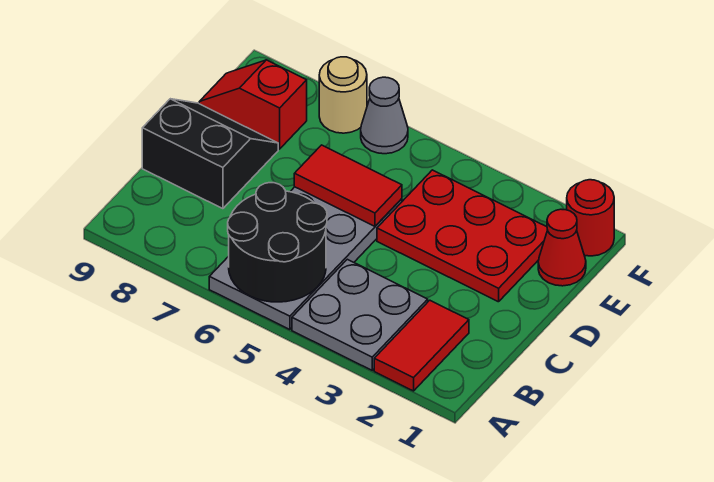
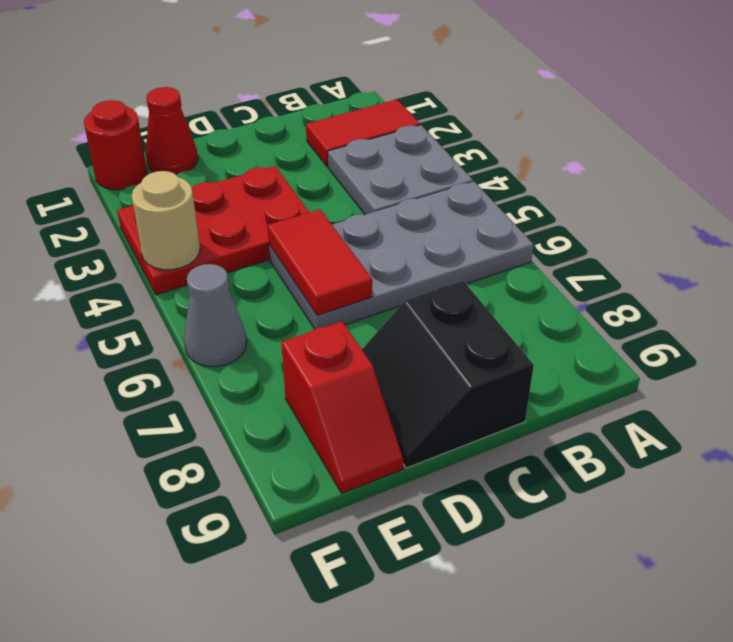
black round brick A5:B6 level 2 -> none
red plate D2:E4 level 1 -> red plate D3:F4 level 1
tan round brick F7 level 1 -> tan round brick F4 level 2

